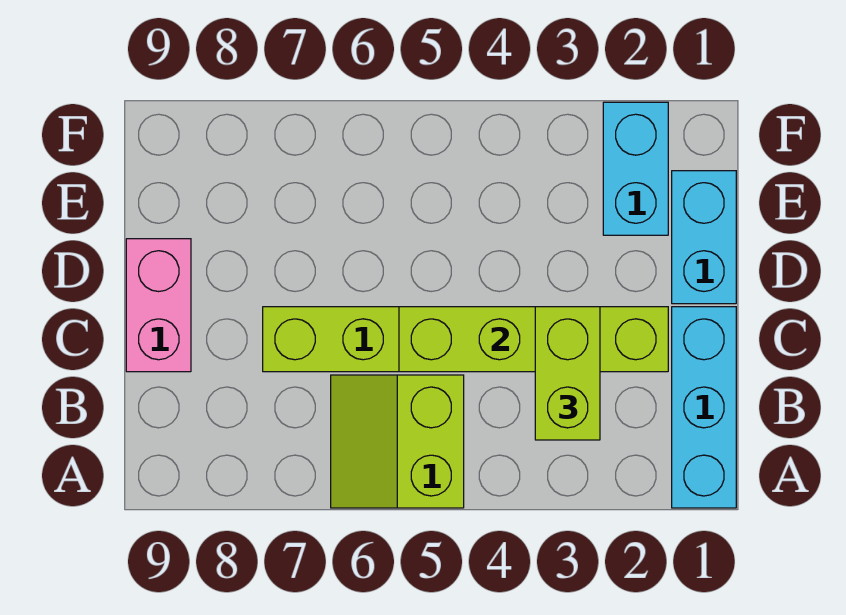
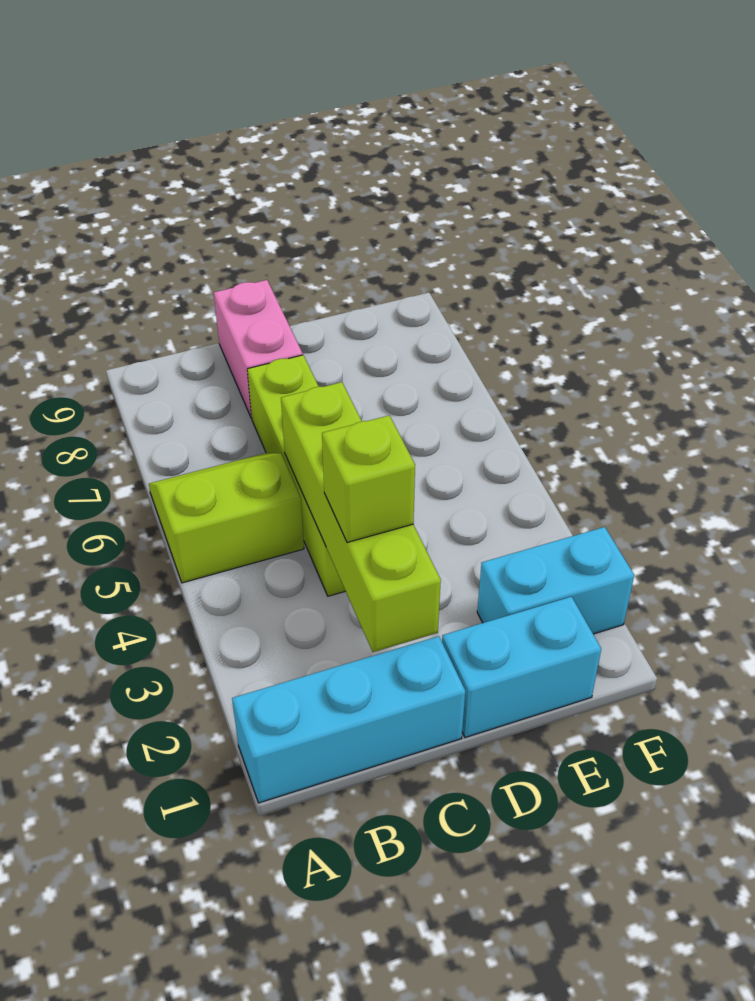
lime brick B3:C3 level 3 -> lime brick C3 level 3
pink brick C9:D9 level 1 -> pink brick C8:C9 level 1

